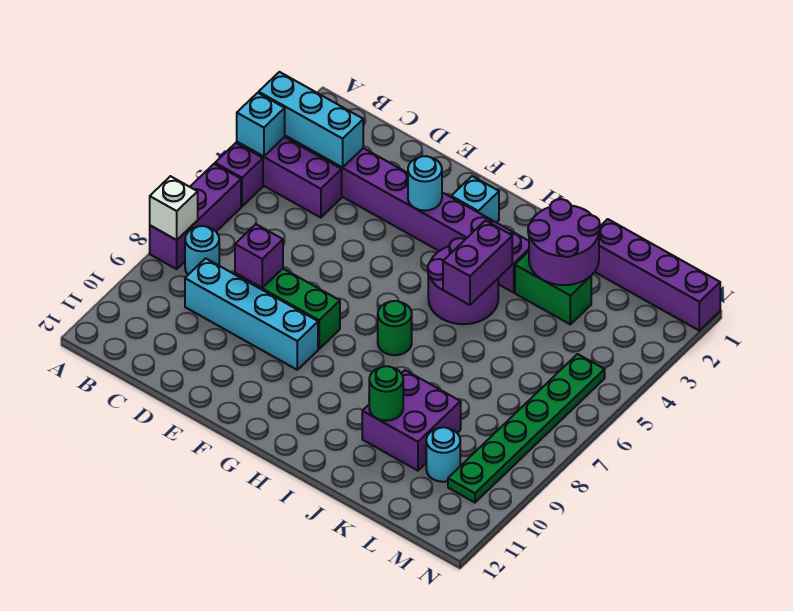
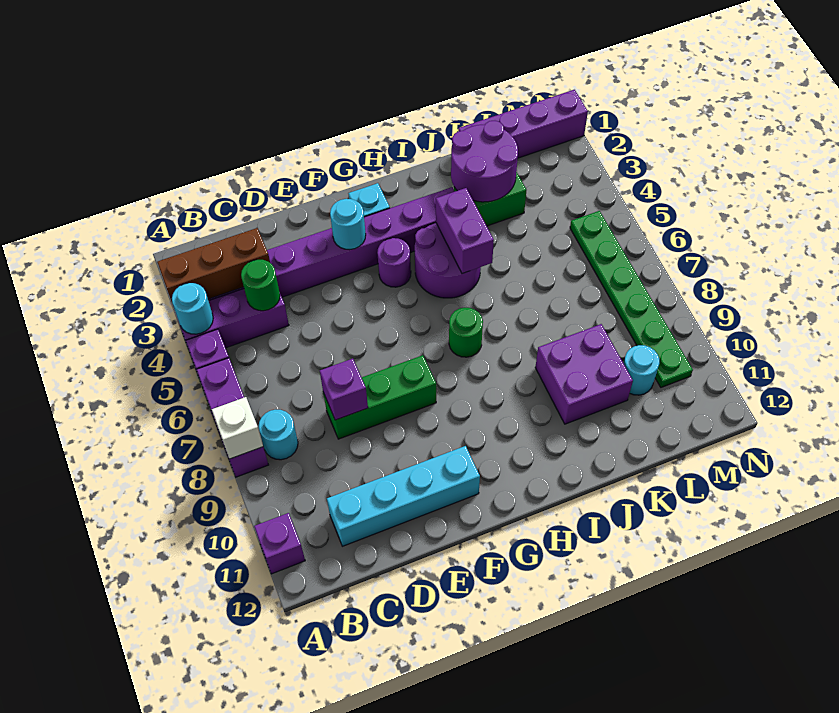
cyan brick A3:C3 level 2 -> brown brick A3:C3 level 2
cyan brick A4 level 2 -> cyan round brick A4 level 2
none -> purple brick A11 level 1
cyan brick C9:F9 level 1 -> cyan brick C11:F11 level 1
none -> purple round brick G4 level 1
green round brick J10 level 2 -> green round brick C4 level 2

